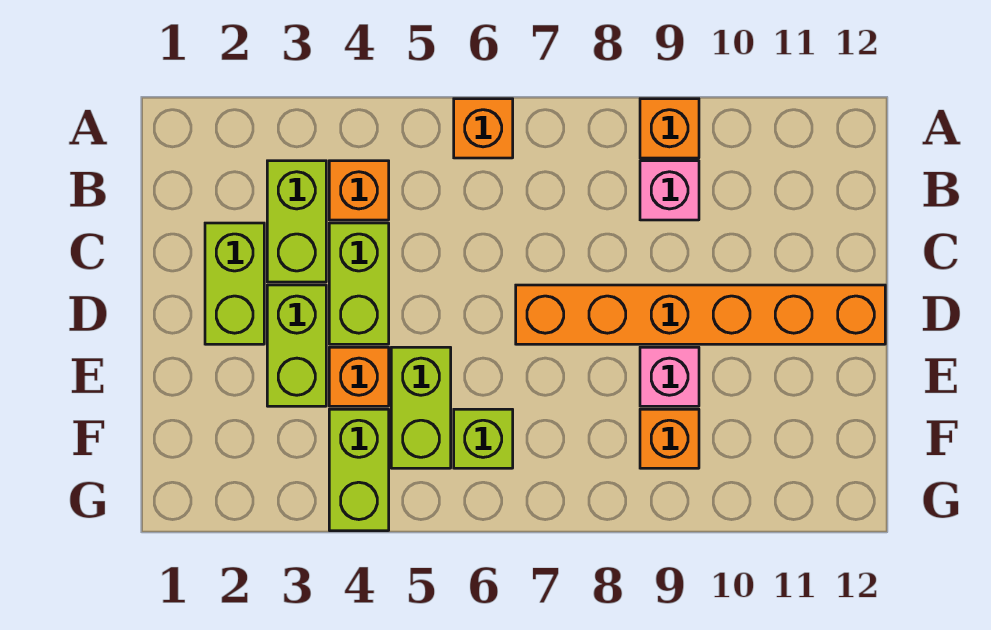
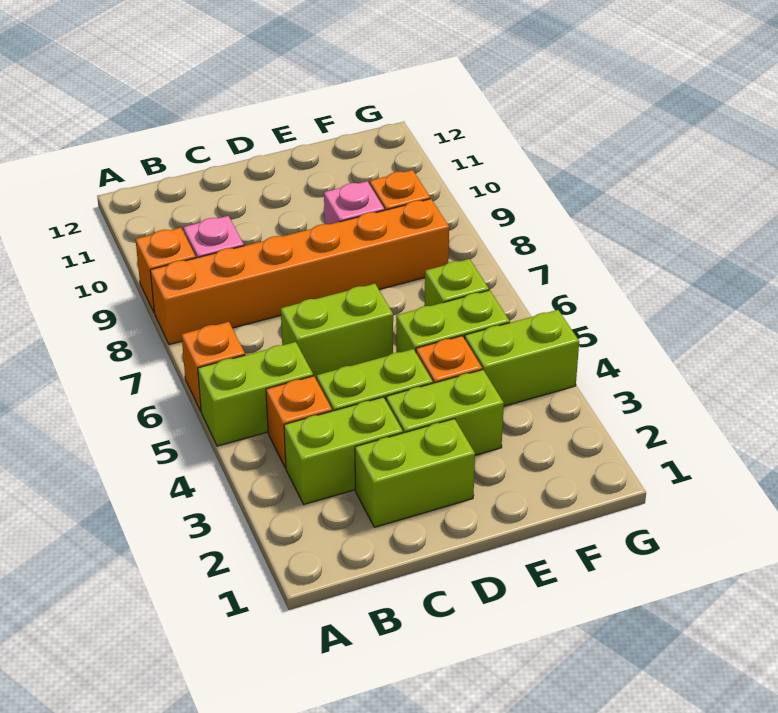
none -> lime brick A5:B5 level 1
none -> lime brick C6:D6 level 1
orange brick D7:D12 level 1 -> orange brick A8:F8 level 1

